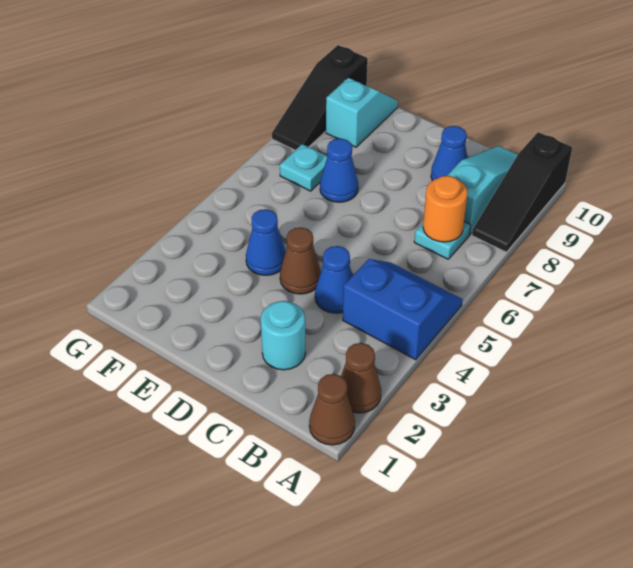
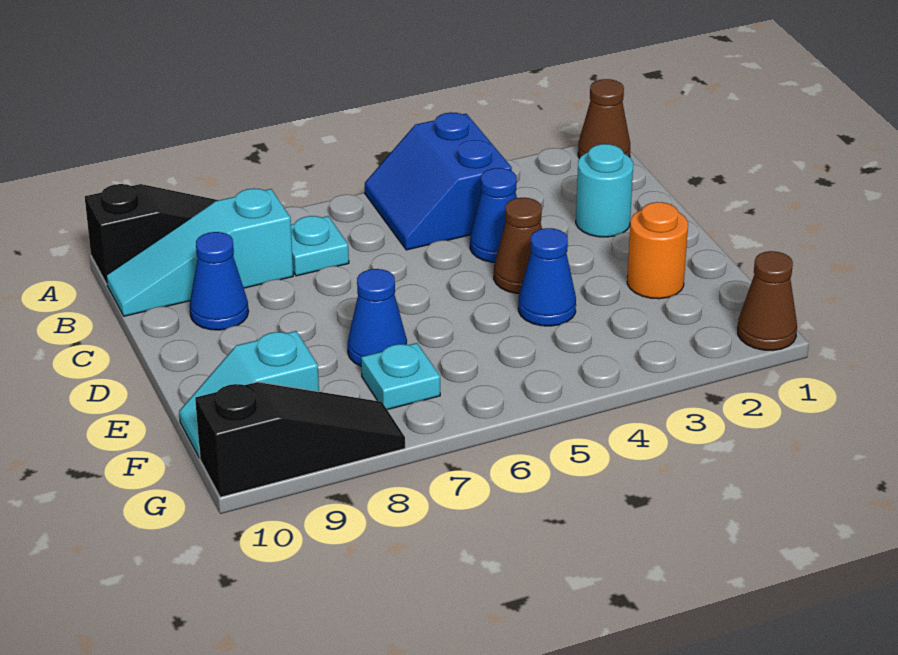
brown cone A2 level 1 -> brown cone G1 level 1
orange round brick B7 level 2 -> orange round brick E2 level 1

